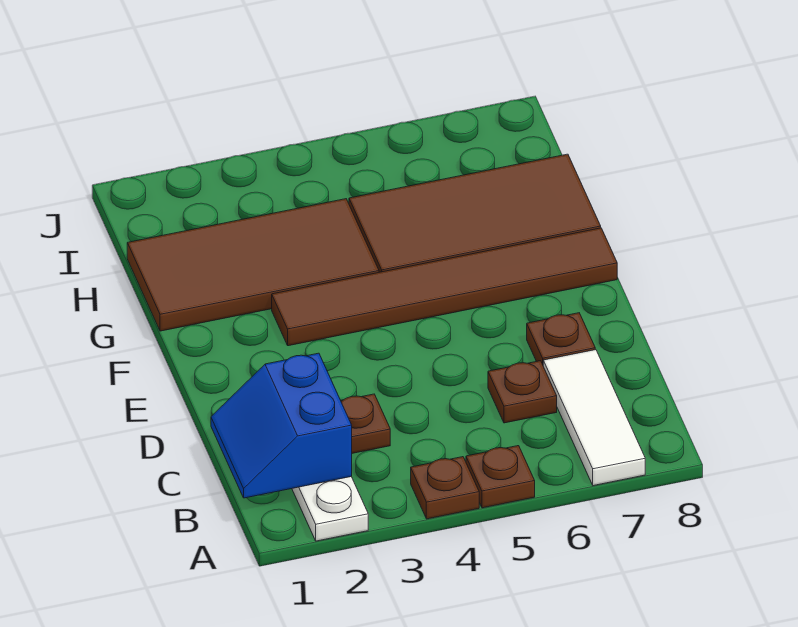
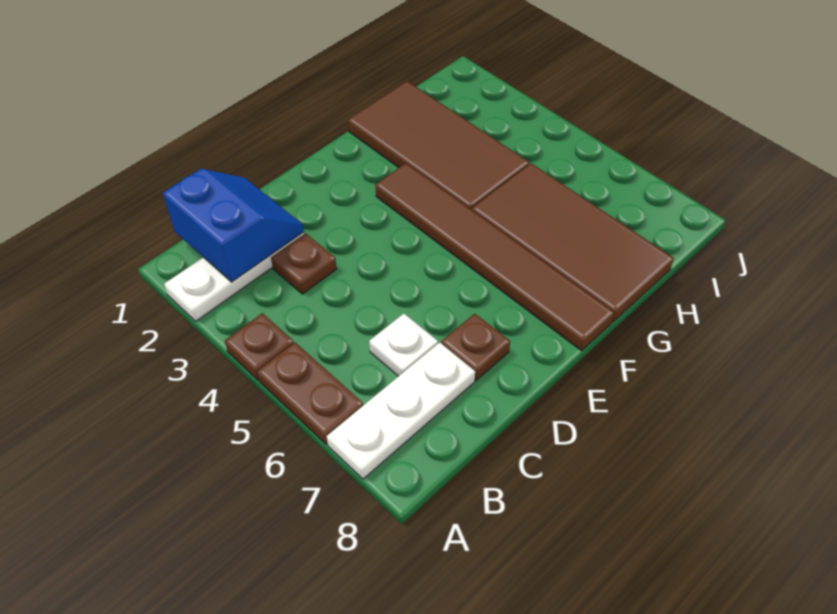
brown plate A5 level 1 -> brown plate A5:A6 level 1
white tile A7:C7 level 1 -> white plate A7:C7 level 1
blue slope B1:C2 level 2 top 2 -> blue slope B1:C2 level 2 top B
brown plate C6 level 1 -> white plate C6 level 1

